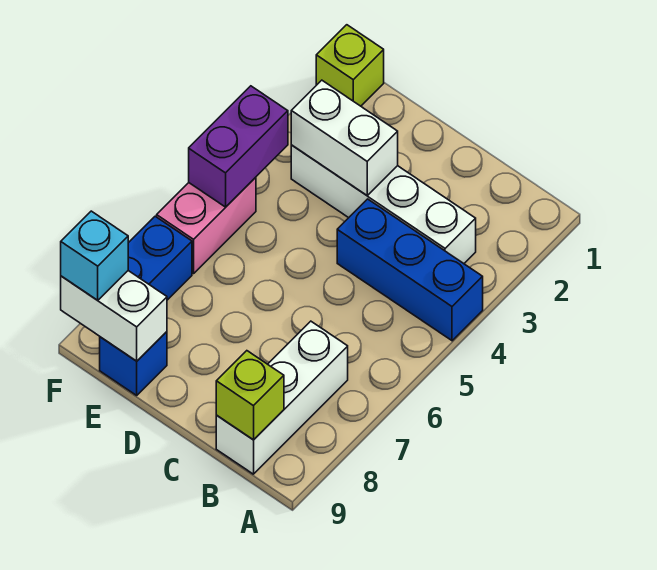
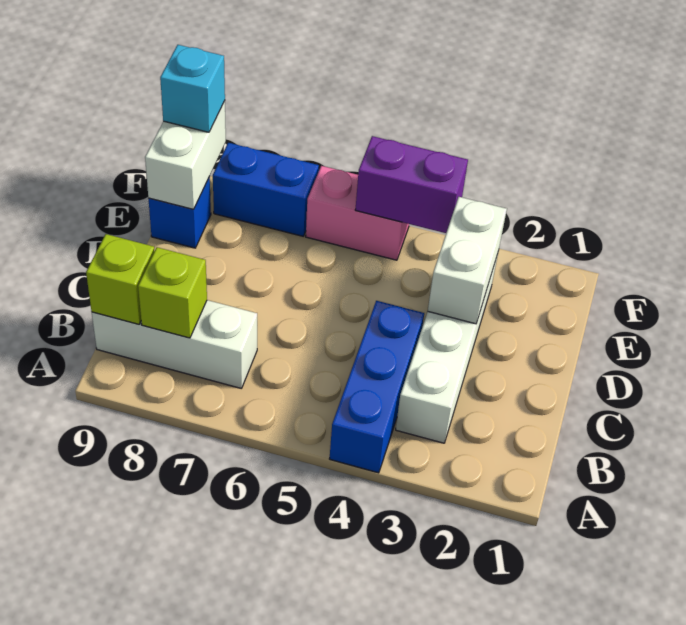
lime brick F1 level 1 -> lime brick B8 level 2

